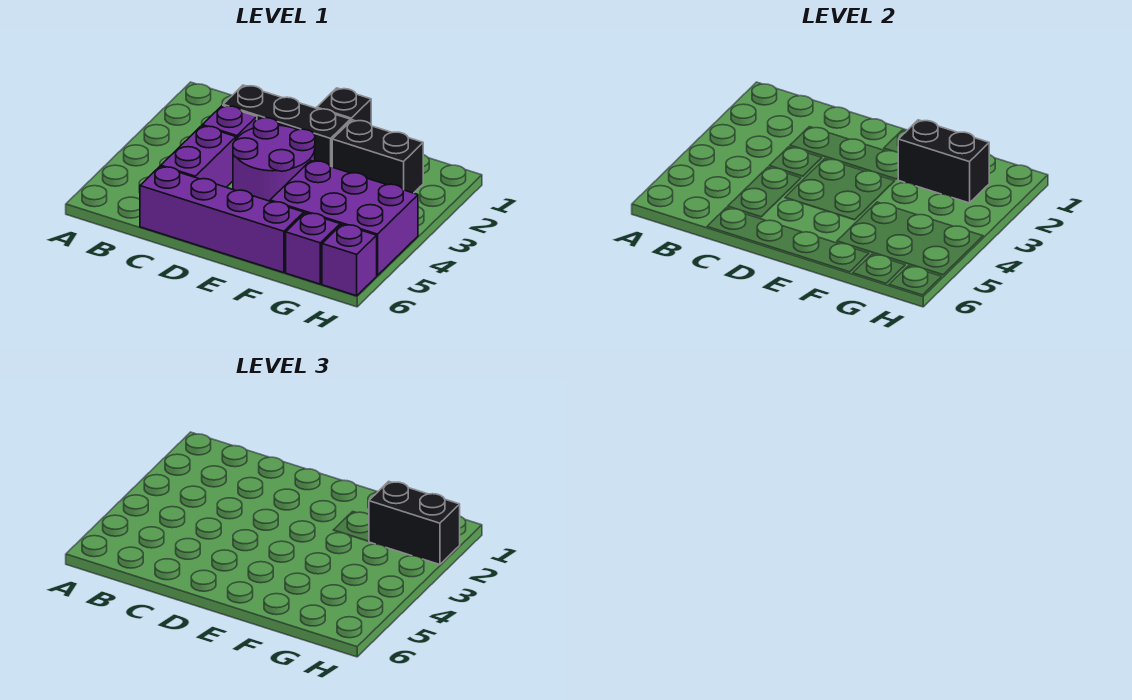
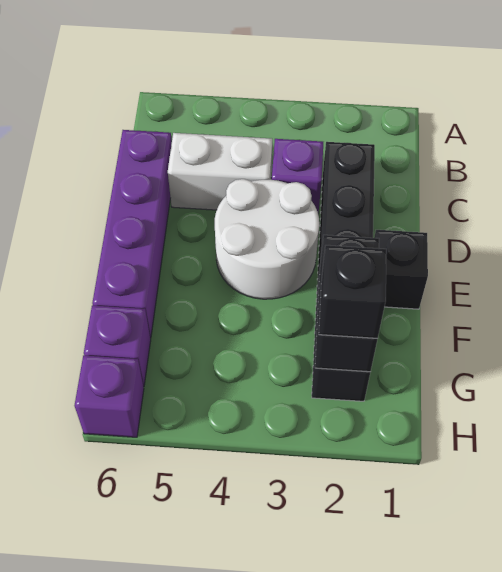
purple brick C4:C5 level 1 -> white brick C4:C5 level 1
purple round brick D3:E4 level 1 -> white round brick D3:E4 level 1
purple brick F4:H5 level 1 -> none
black brick G2:H2 level 3 -> black brick G2 level 3

